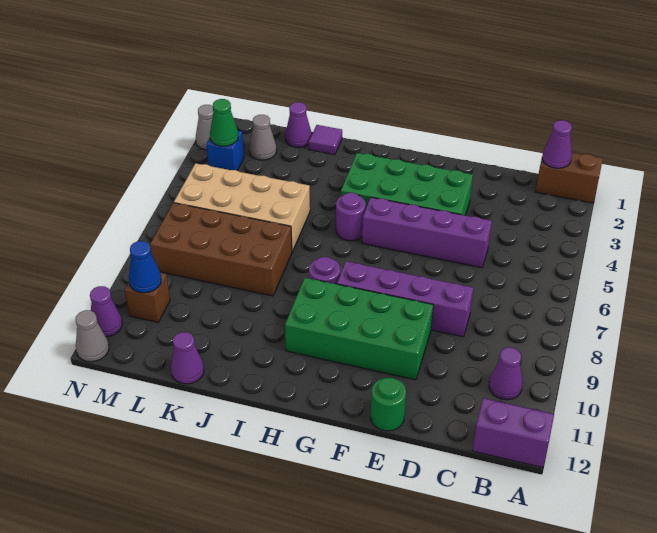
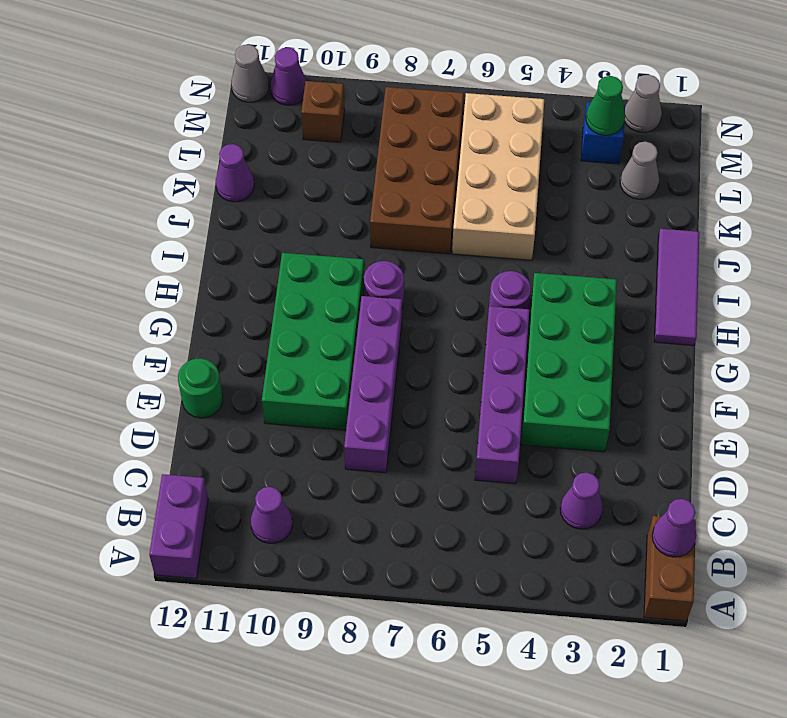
purple tile J1 level 1 -> purple tile H1:J1 level 1
purple cone K1 level 1 -> purple cone C3 level 1
blue cone M10 level 2 -> none

